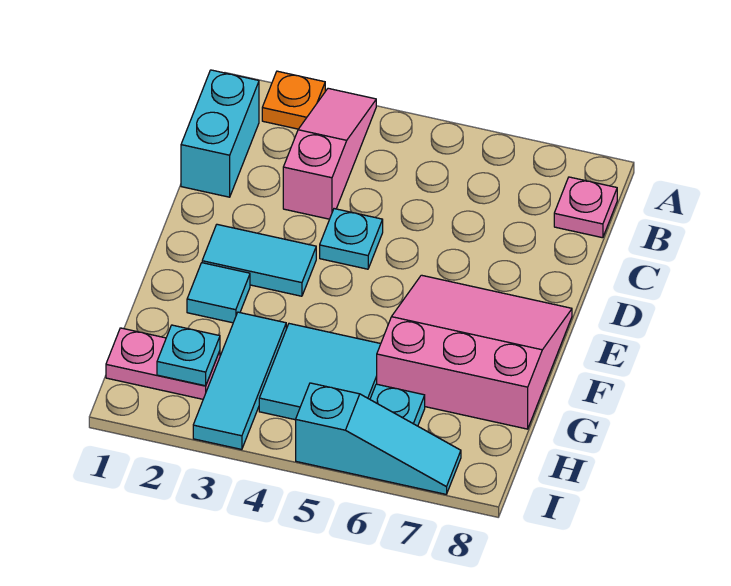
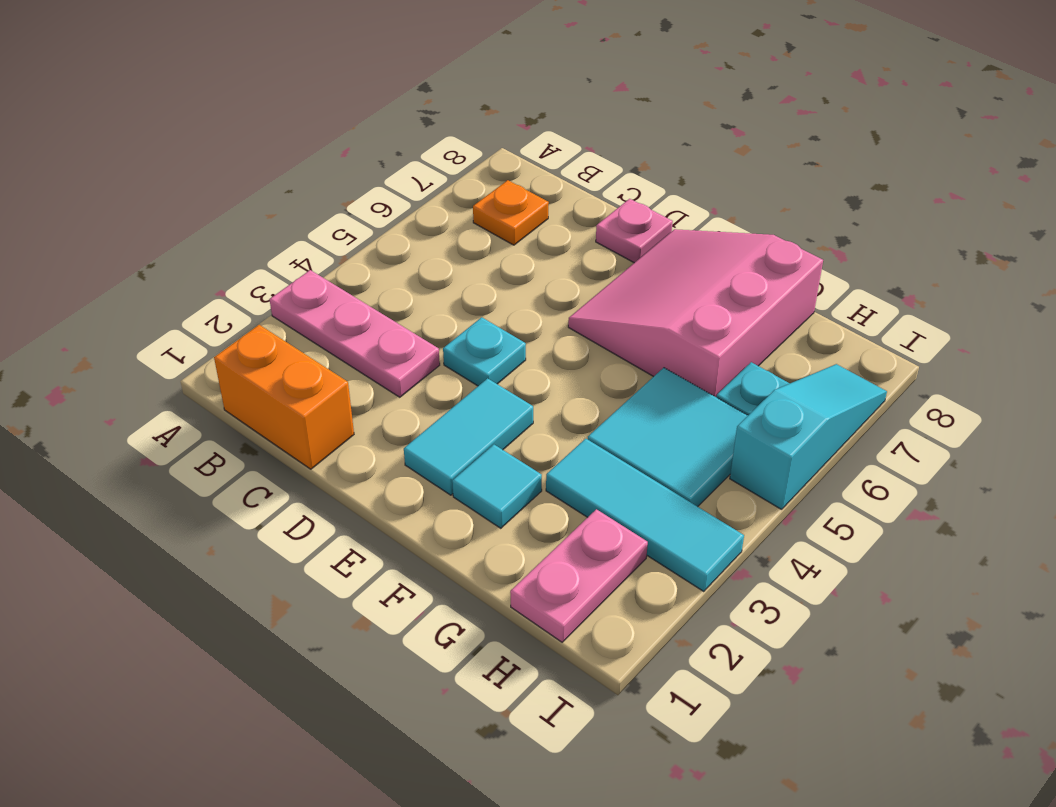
orange plate A2 level 1 -> orange plate B7 level 1
pink slope A3:C3 level 1 top C -> pink plate A3:C3 level 1
cyan brick B1:C1 level 1 -> orange brick B1:C1 level 1
pink plate B8 level 1 -> pink plate D8 level 1
cyan plate H2 level 2 -> none

